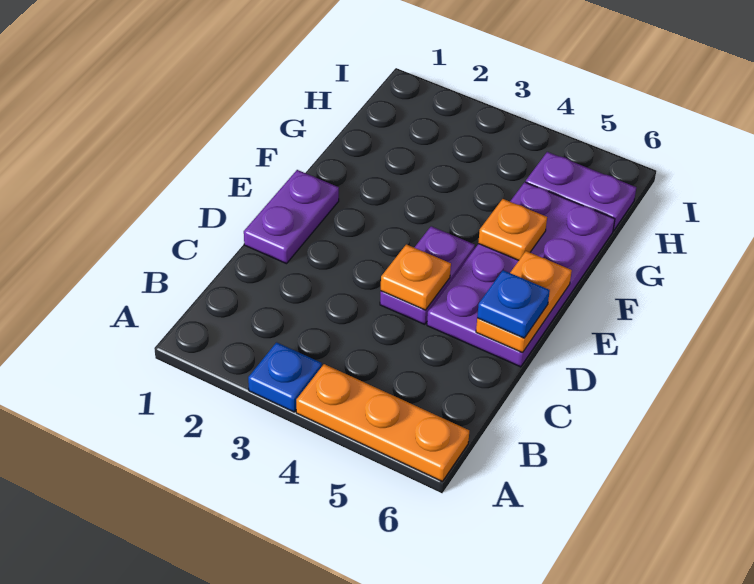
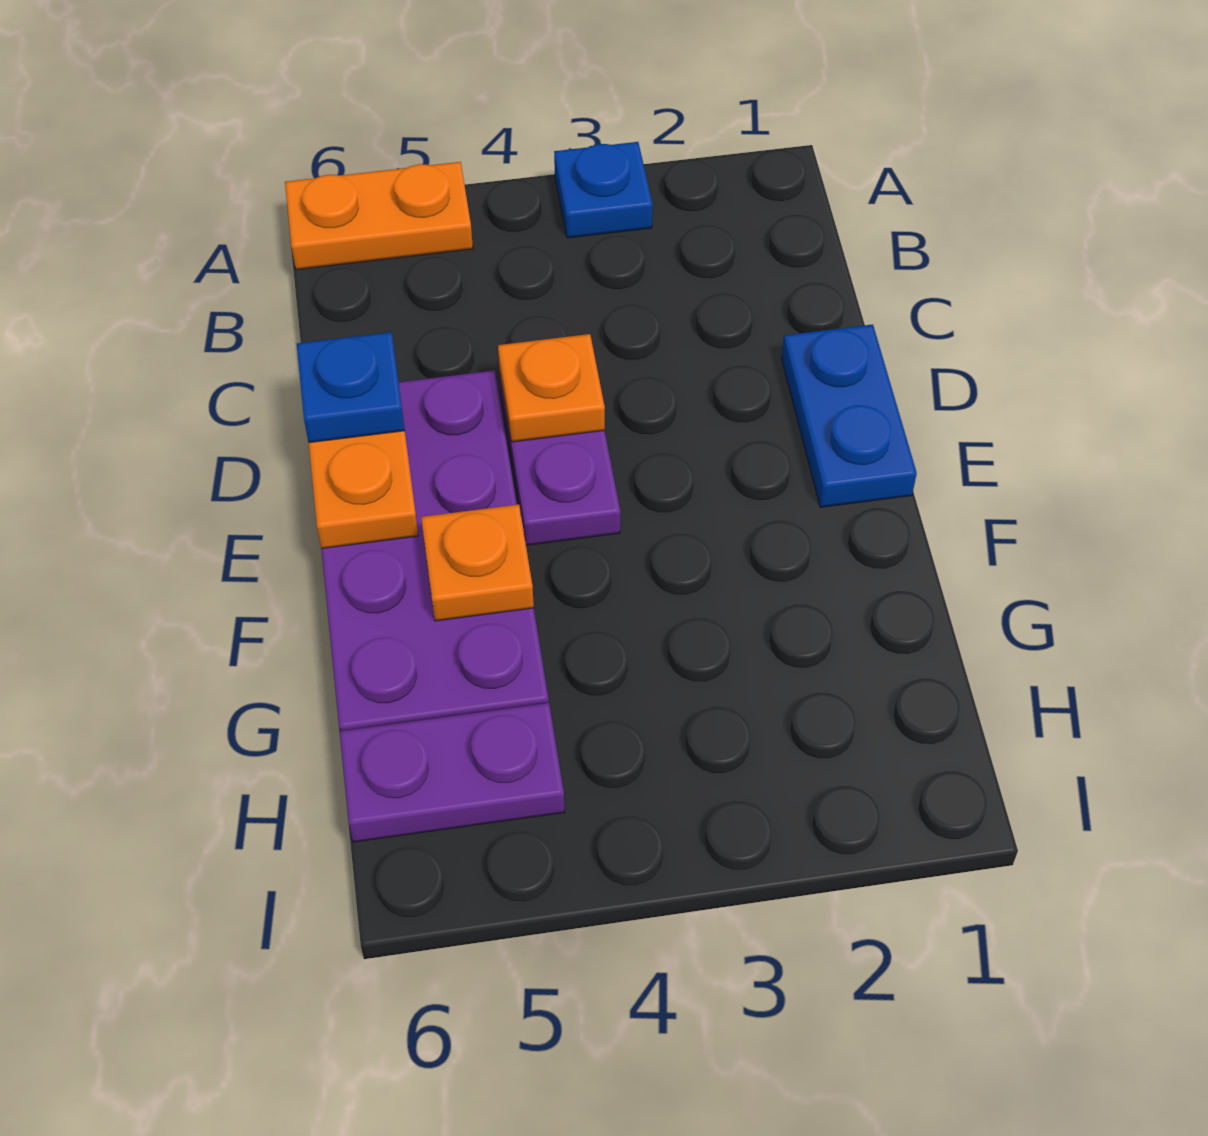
orange plate A4:A6 level 1 -> orange plate A5:A6 level 1
purple plate D1:E1 level 1 -> blue plate D1:E1 level 1

